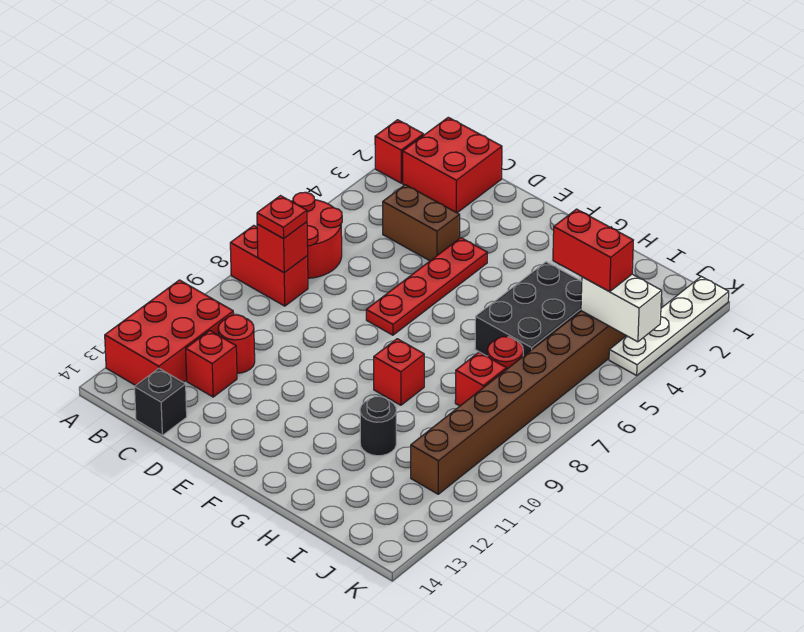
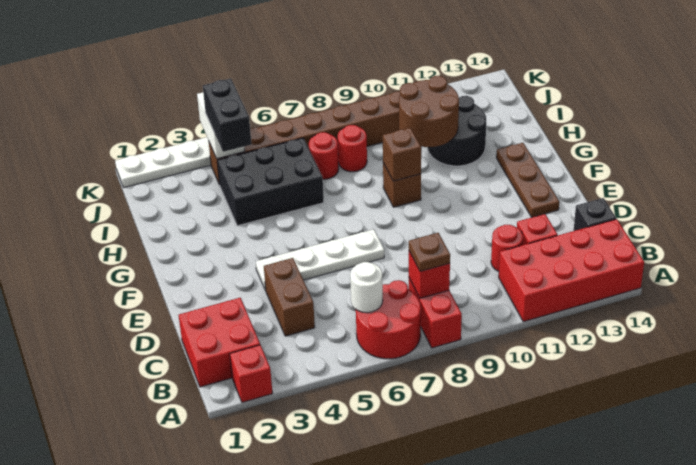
red brick A11:B13 level 1 -> red brick A11:B14 level 1
none -> white round brick B6 level 2
red plate B8 level 3 -> brown plate B8 level 3
red plate E4:E7 level 1 -> white plate E4:E7 level 1
none -> brown plate E13:G13 level 1
red brick G9 level 1 -> brown brick G9 level 1
none -> brown brick G9 level 2
none -> brown round brick H10:I11 level 2
black round brick H11 level 1 -> black round brick H11:I12 level 1
red brick I4:J4 level 3 -> black brick I4:J4 level 3
red brick I8 level 1 -> red round brick I8 level 1

